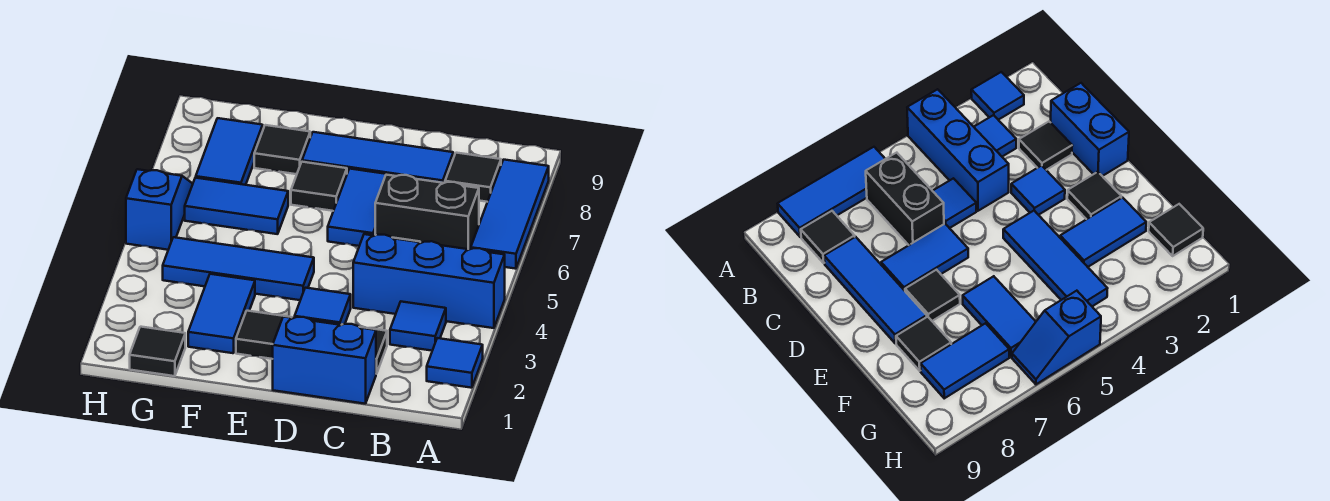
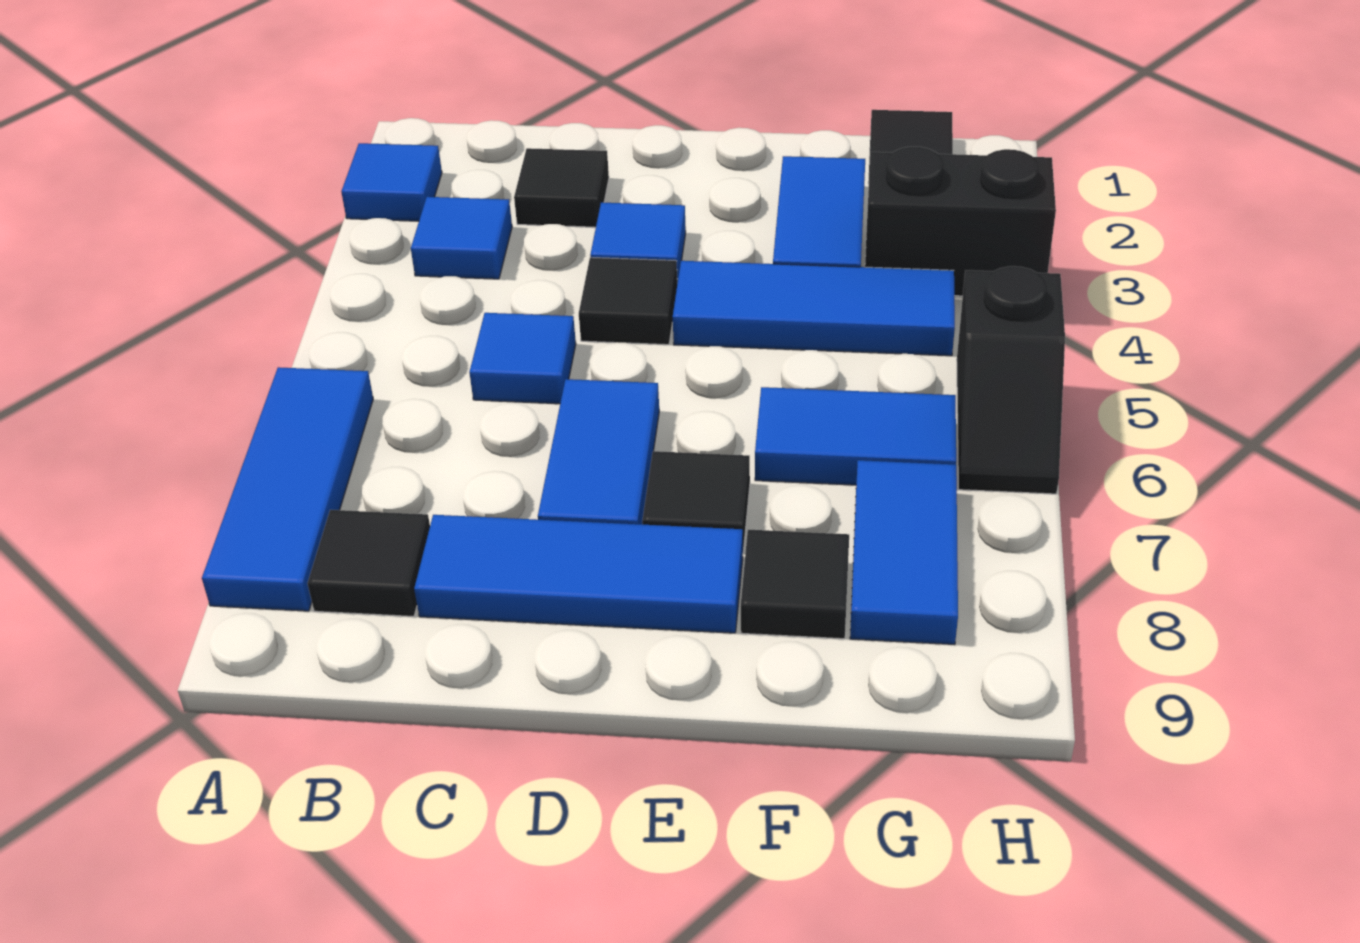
blue brick A4:C4 level 1 -> none
black brick B6:C6 level 1 -> black brick G3:H3 level 1
blue brick C1:D1 level 1 -> none
black tile E2 level 1 -> black tile D4 level 1
blue slope H5:H6 level 1 top 5 -> black slope H5:H6 level 1 top 5

